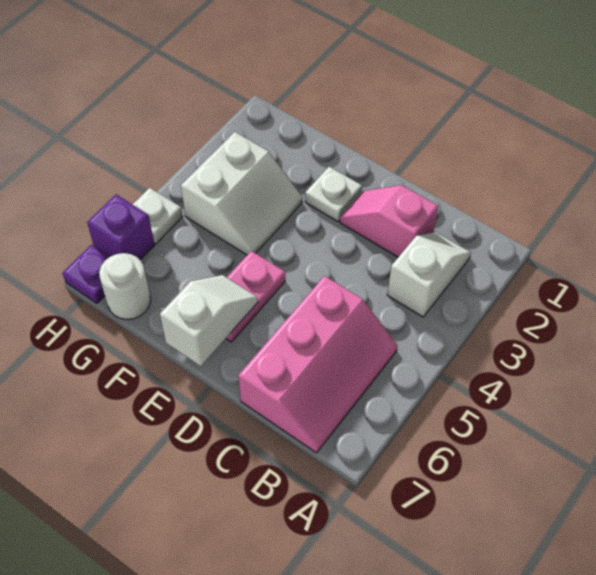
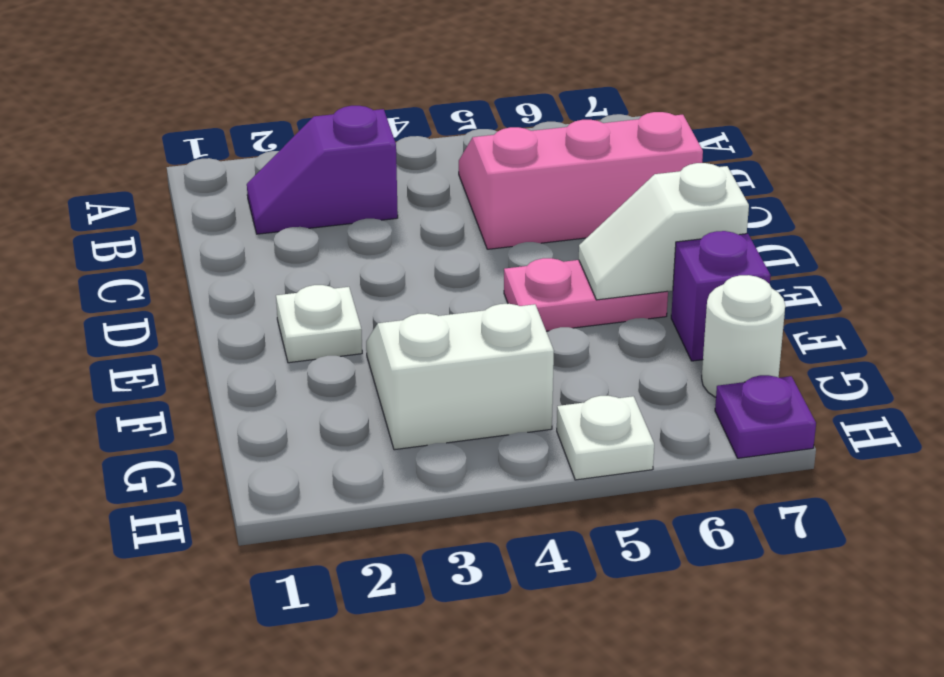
white slope B2:B3 level 1 top 3 -> purple slope B2:B3 level 1 top 3
pink slope C2:D2 level 1 top C -> none
purple brick H6 level 1 -> purple brick F7 level 1

